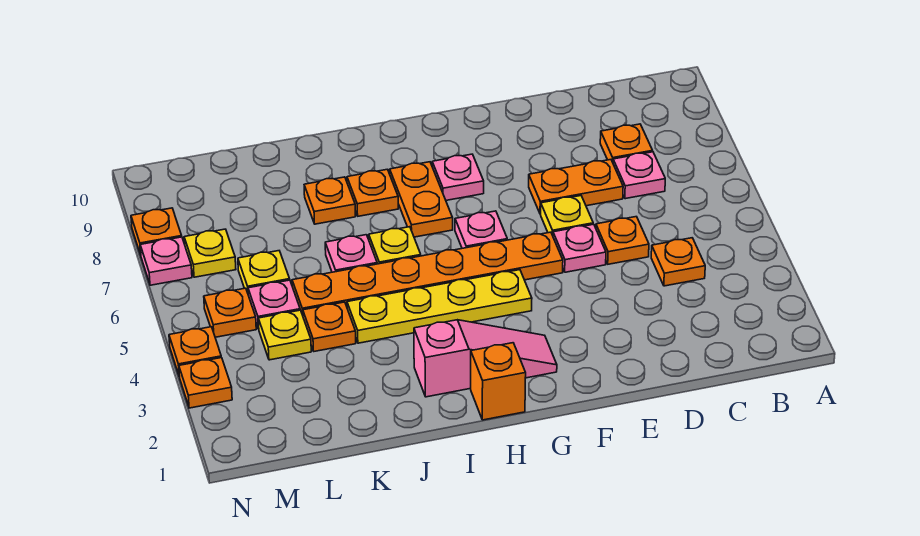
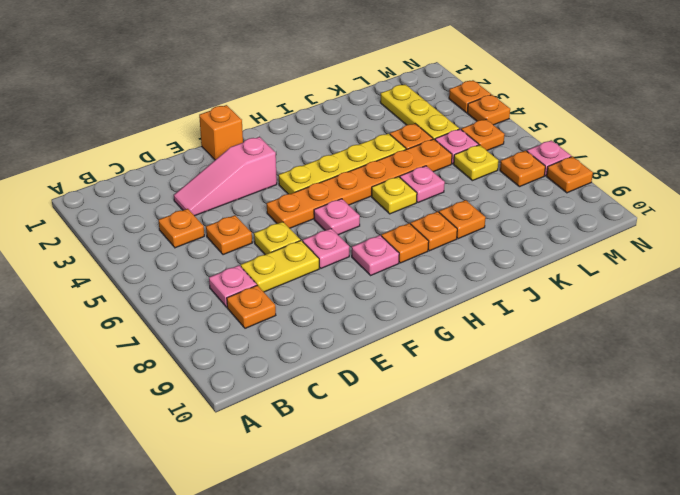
orange plate D7:E7 level 1 -> yellow plate D7:E7 level 1
pink plate E5 level 1 -> pink plate F7 level 1
pink slope G2:I2 level 1 top I -> pink slope D3:F3 level 1 top F
orange brick H1 level 1 -> orange brick F1 level 1
orange plate H7:H8 level 1 -> orange plate H8 level 1
yellow plate L4 level 1 -> yellow plate L2:L4 level 1
yellow plate M7 level 1 -> orange plate M7 level 1

